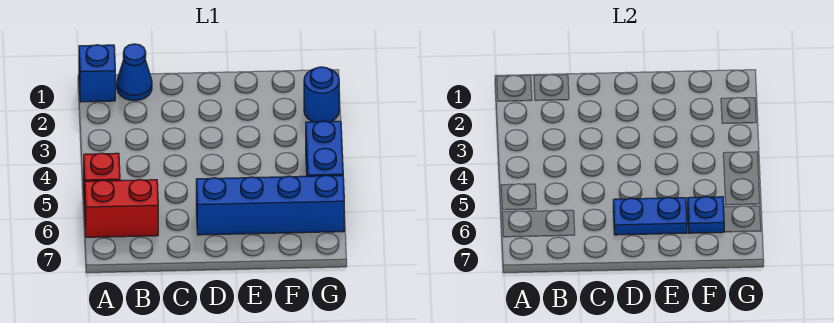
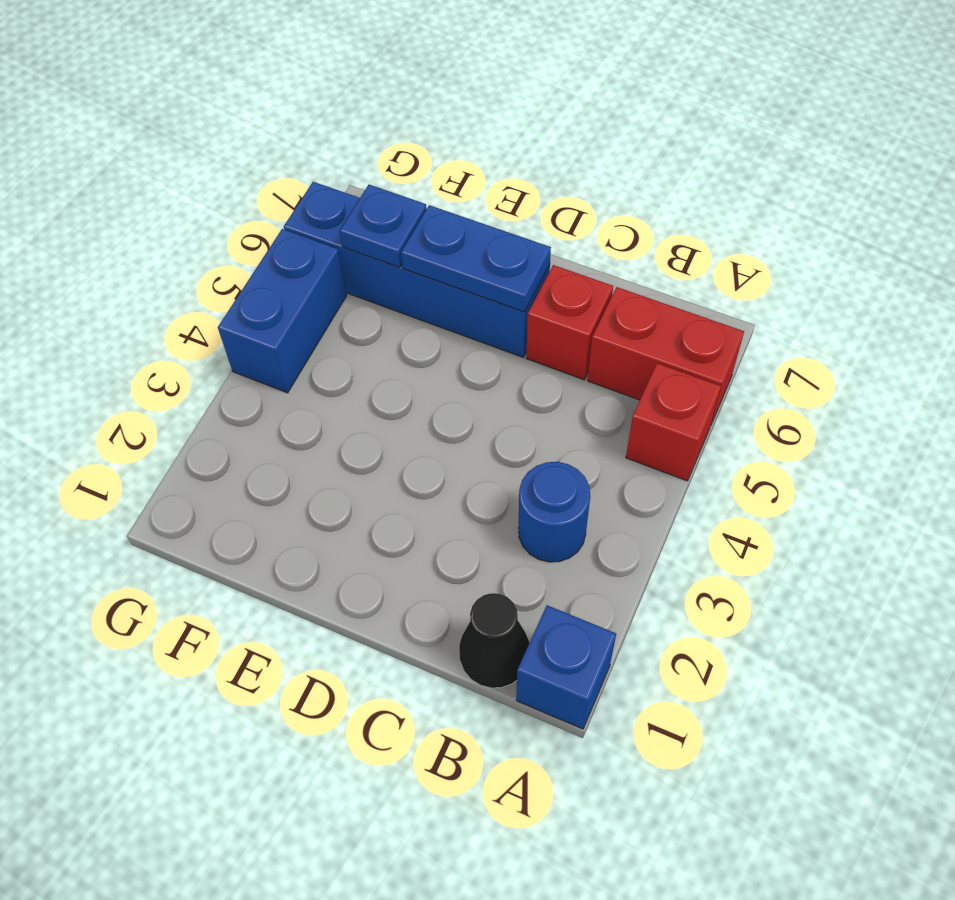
blue cone B1 level 1 -> black cone B1 level 1
none -> red brick C6 level 1
blue round brick G2 level 1 -> blue round brick B3 level 1

